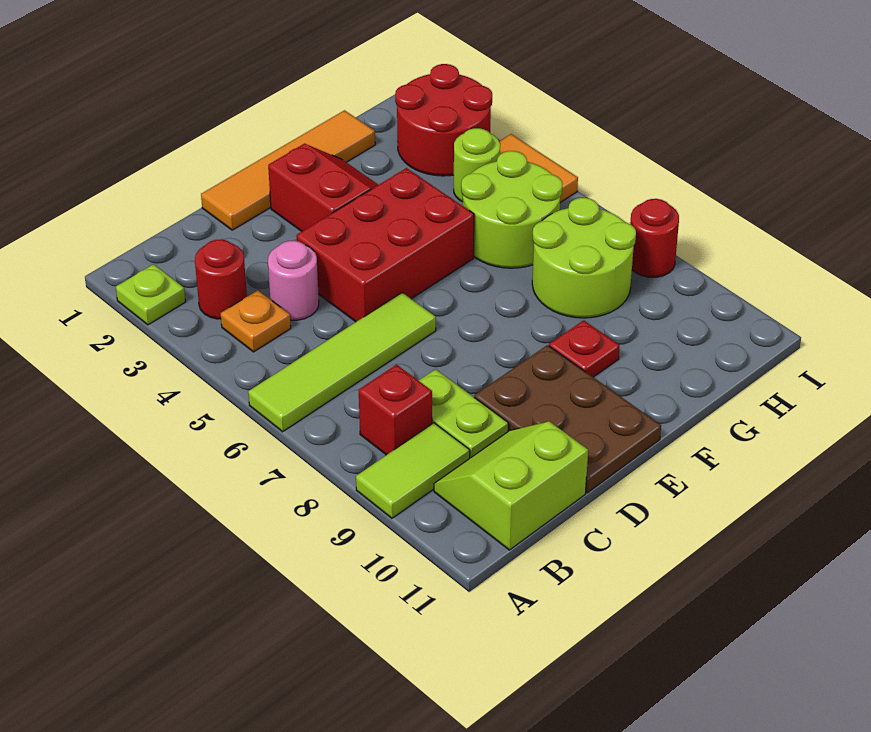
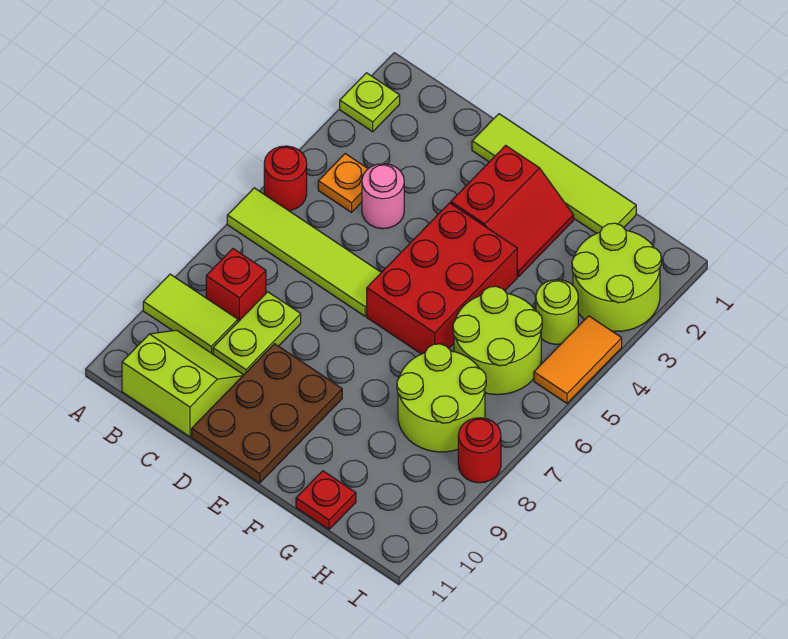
red round brick B3 level 1 -> red round brick A5 level 1
orange tile D1:G1 level 1 -> lime tile D1:G1 level 1
red brick D4:F5 level 1 -> red brick E4:F6 level 1
red plate F9 level 1 -> red plate G11 level 1
red round brick H2:I3 level 1 -> lime round brick H2:I3 level 1

